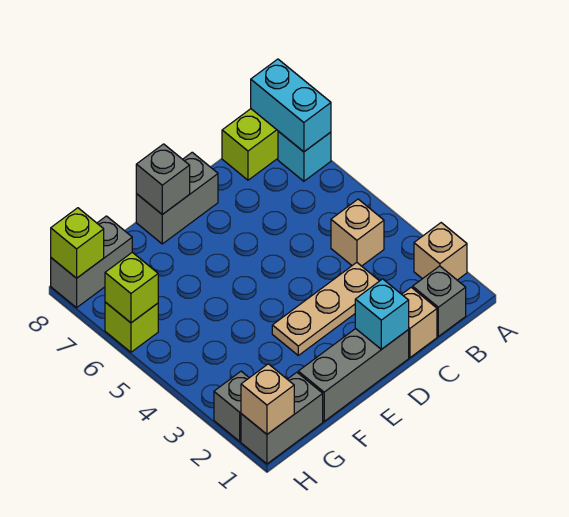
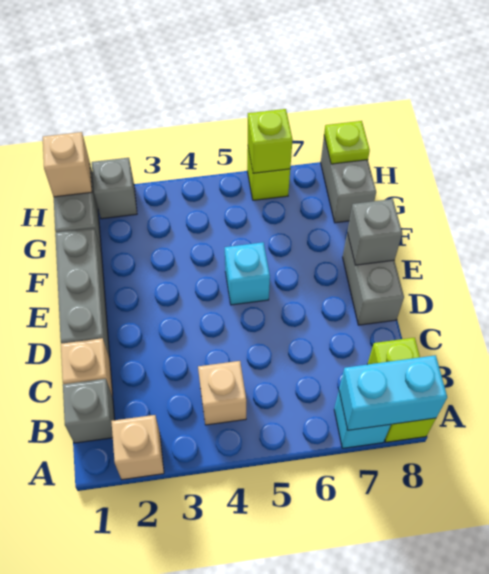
tan plate C3:E3 level 1 -> none
cyan brick D1 level 2 -> cyan brick E5 level 1
lime brick H8 level 2 -> lime plate H8 level 2

